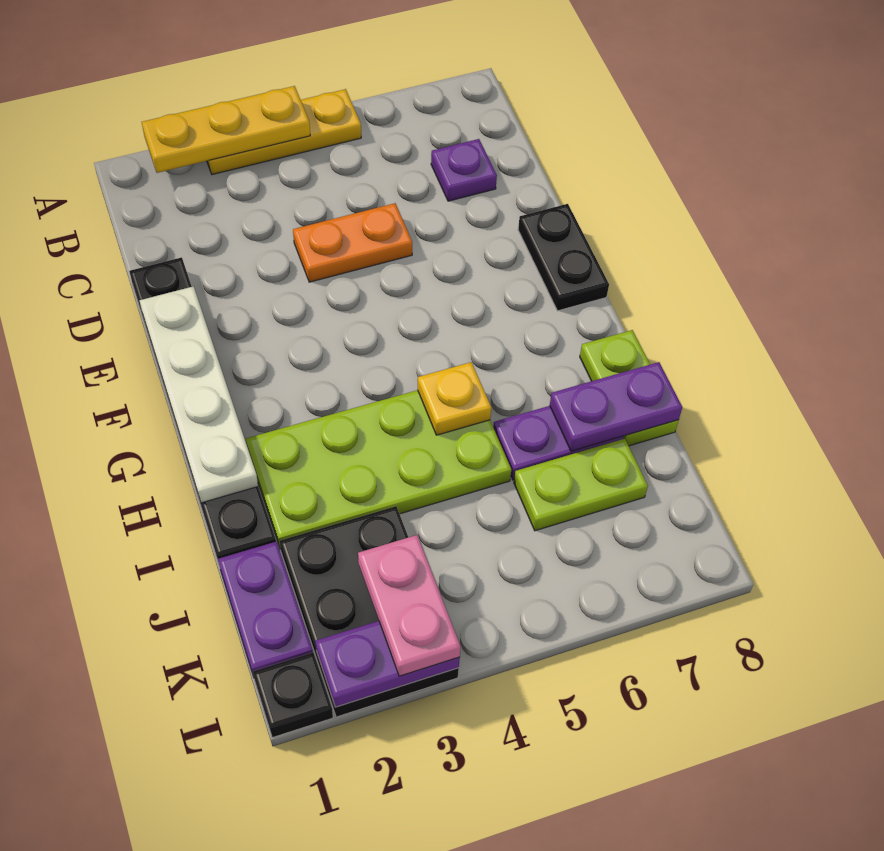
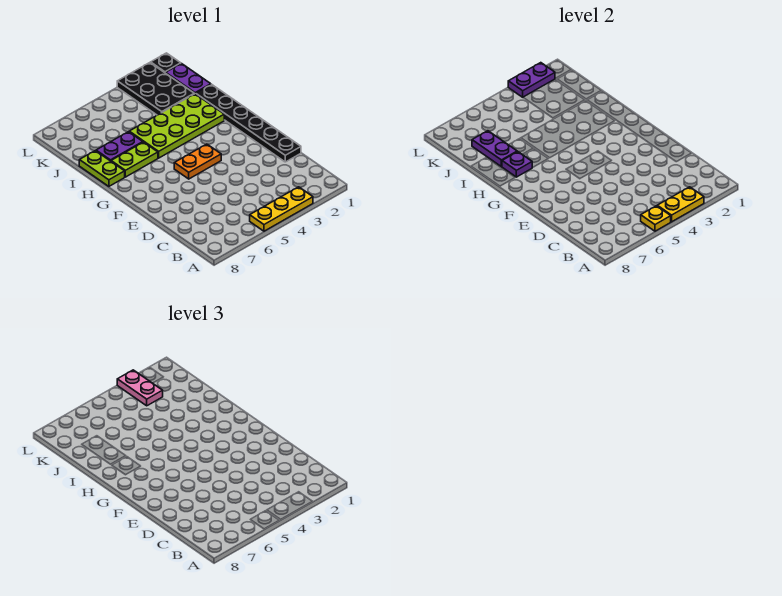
yellow plate A2:A4 level 2 -> yellow plate A3:A4 level 2
purple plate C7 level 1 -> purple plate H7 level 2
orange plate D4:D5 level 1 -> orange plate F4:F5 level 1
white plate E1:H1 level 2 -> none
black plate E8:F8 level 1 -> none
yellow plate H5 level 2 -> yellow plate A5 level 2
purple plate I7:I8 level 2 -> purple plate I7:J7 level 2
lime plate J6:J7 level 1 -> lime plate H6:H7 level 1

